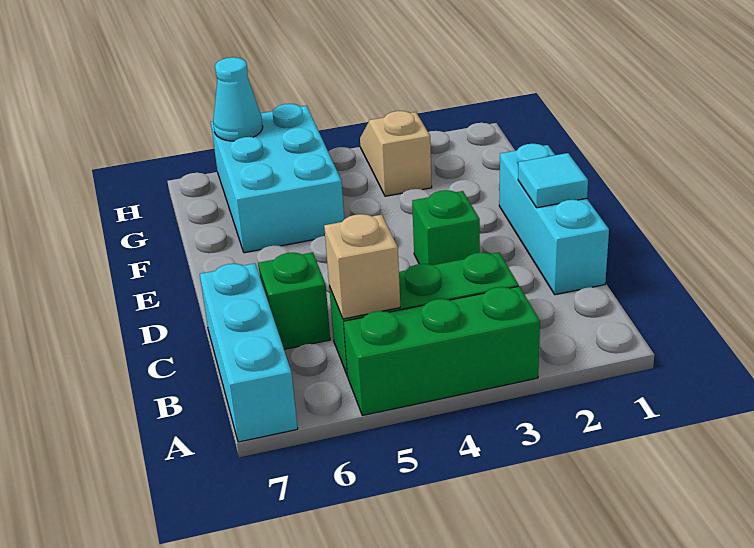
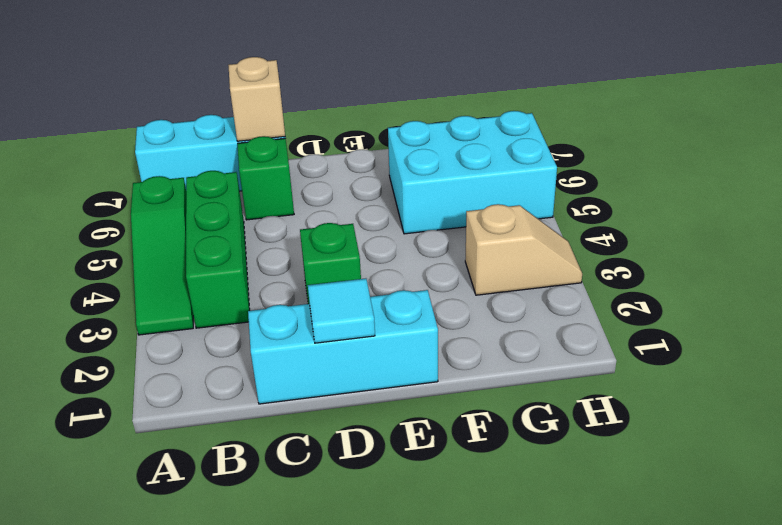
green brick A3:A5 level 1 -> green slope A3:A5 level 1 top 5
tan brick B5 level 2 -> tan brick C7 level 2
cyan cone H6 level 2 -> none

